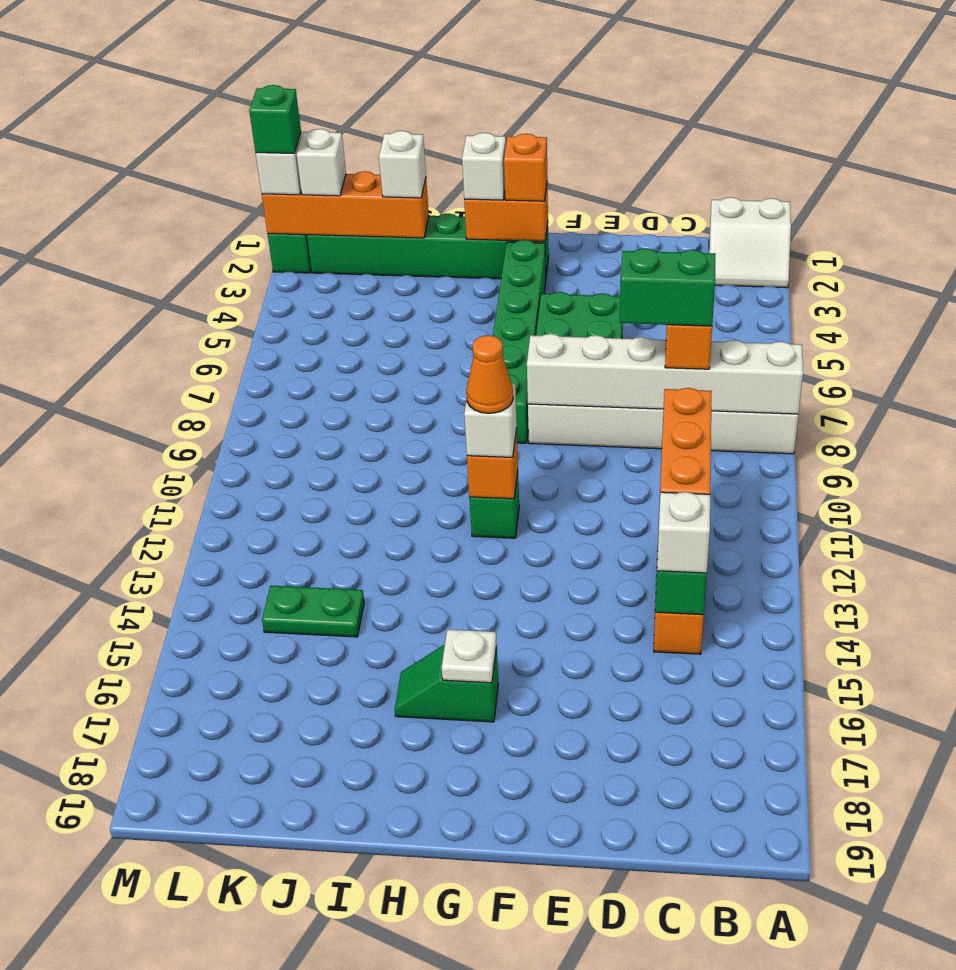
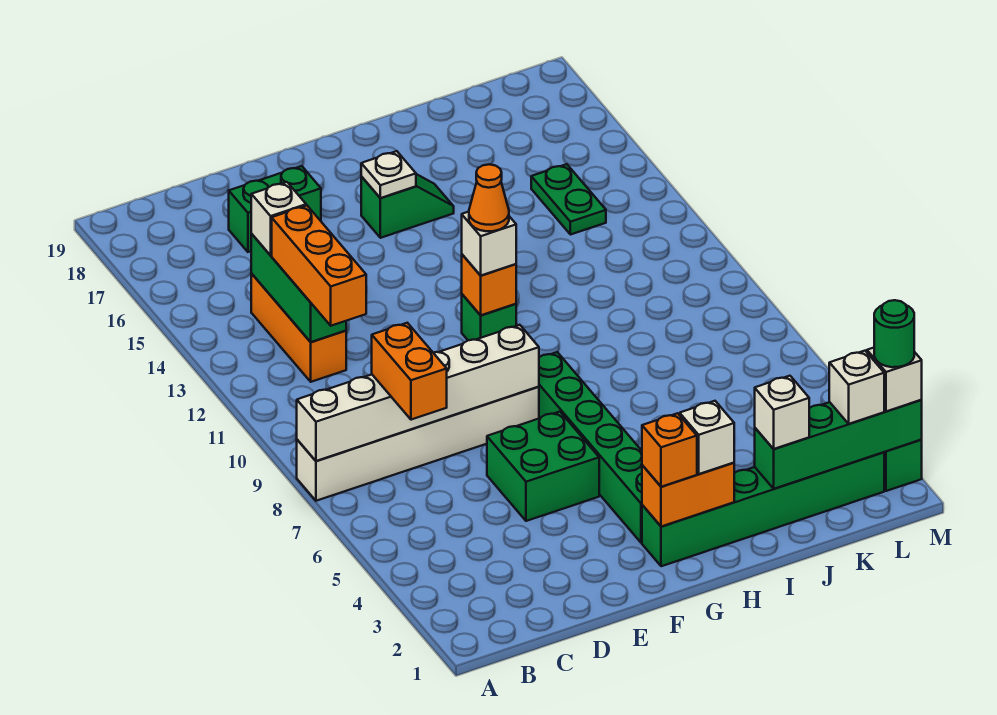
white slope A1:B2 level 1 top 1 -> none
green brick C8:D8 level 4 -> green brick D17:E17 level 1
orange brick J2:M2 level 2 -> green brick J2:M2 level 2
green plate J14:K14 level 1 -> green plate K14:K15 level 1
green brick M2 level 4 -> green round brick M2 level 4

